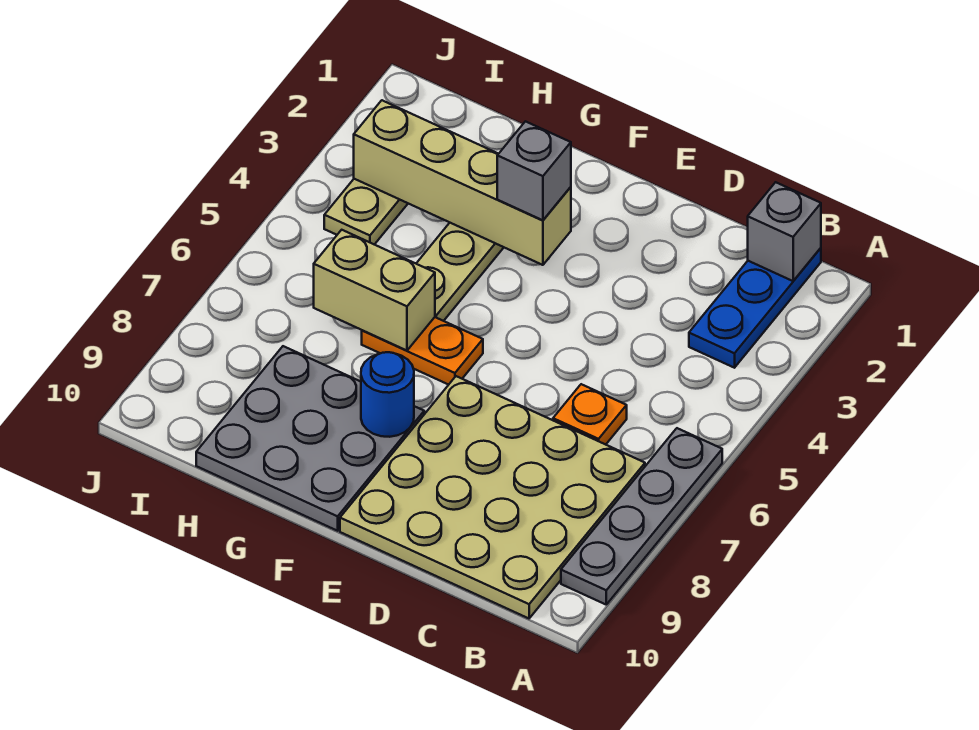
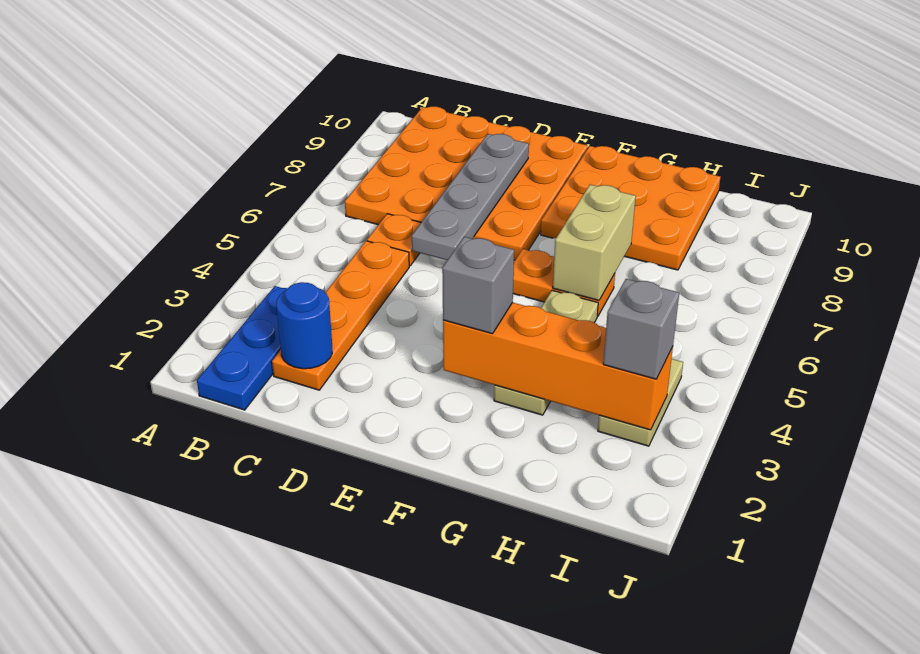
grey plate A6:A9 level 1 -> grey plate D6:D9 level 2
grey brick B1 level 2 -> grey brick I3 level 3
tan plate B7:E10 level 1 -> orange plate B7:E10 level 1
none -> orange plate C2:C5 level 1
tan brick F3:I3 level 2 -> orange brick F3:I3 level 2
grey plate F8:H10 level 1 -> orange plate F8:H10 level 1
blue round brick F8 level 2 -> blue round brick C2 level 2
tan brick G6:H6 level 2 -> tan brick G6:G7 level 2

